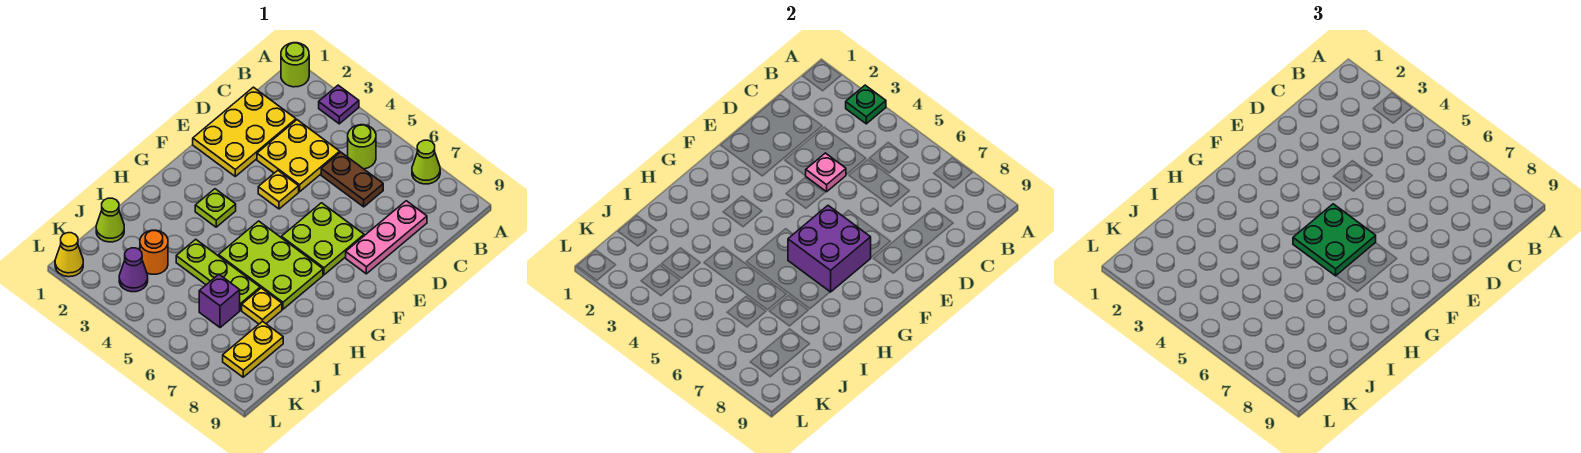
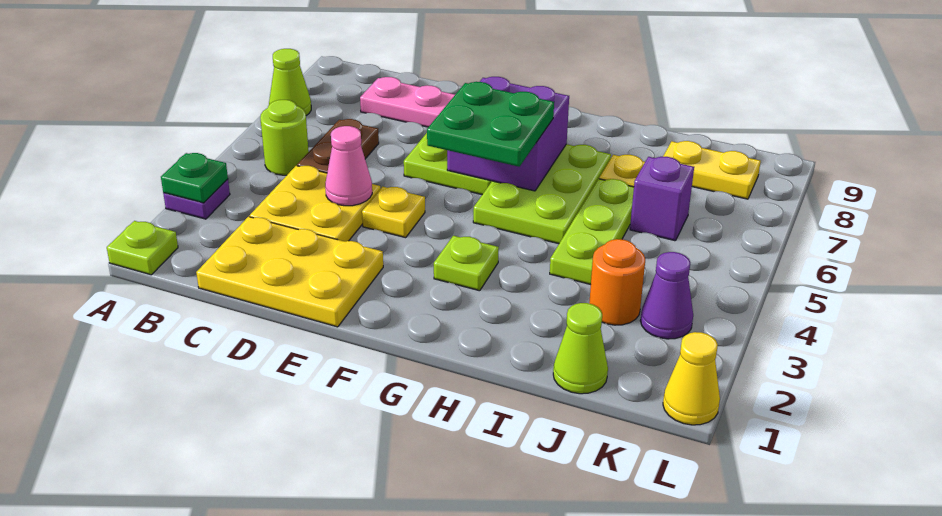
lime round brick A1 level 1 -> lime plate A1 level 1
pink plate D4 level 2 -> pink cone D4 level 2

